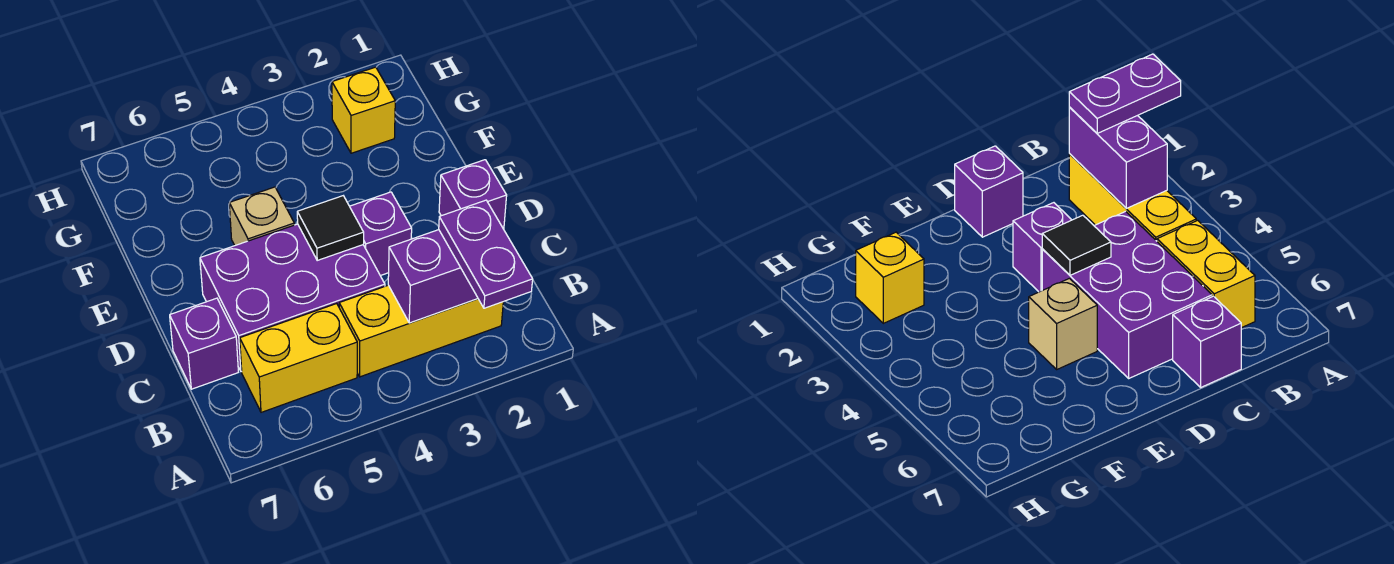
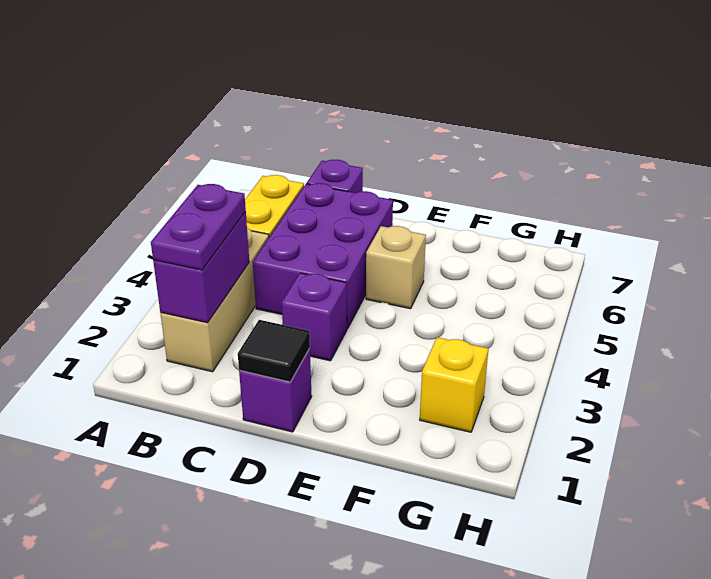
purple plate A2:B2 level 3 -> purple plate B2:B3 level 3
yellow brick B2:B4 level 1 -> tan brick B2:B4 level 1
black tile D4 level 2 -> black tile D1 level 2

